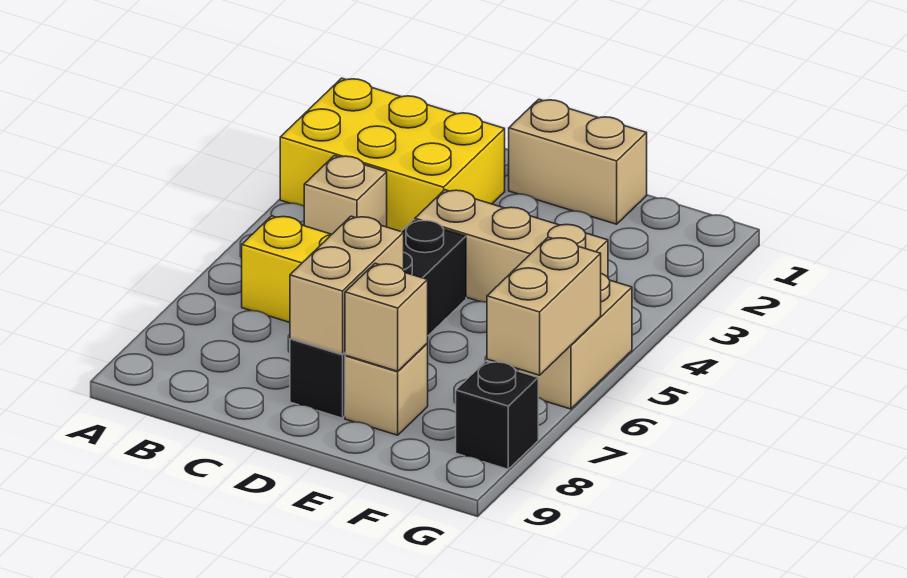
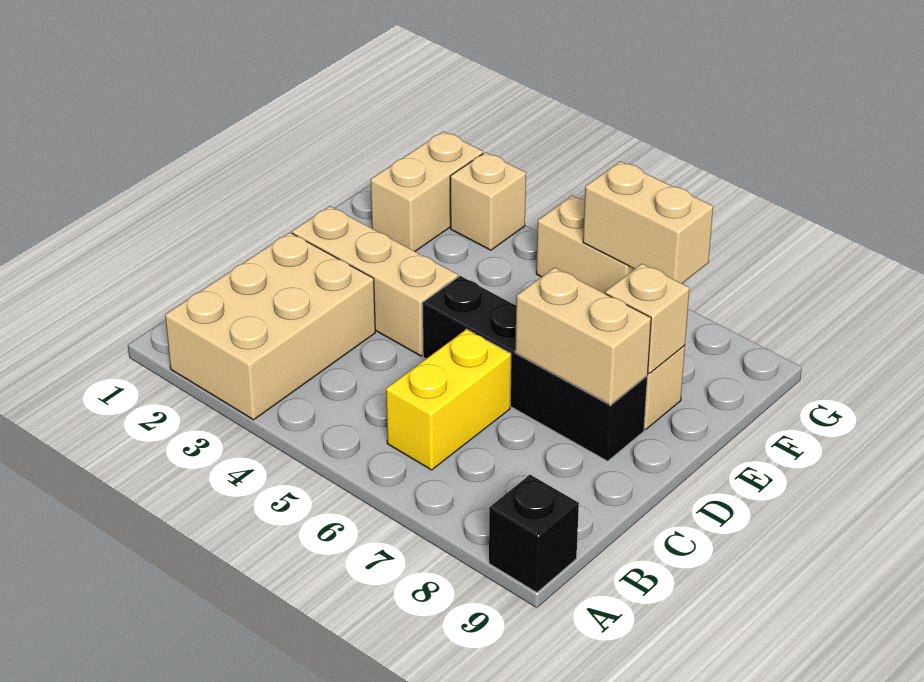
yellow brick A2:C3 level 1 -> tan brick A2:C3 level 1
tan brick B4 level 1 -> tan brick G3 level 1
tan brick D1:E1 level 1 -> tan brick F2:G2 level 1
tan brick D4:F4 level 1 -> tan brick D2:D4 level 1
black brick G8 level 1 -> black brick A9 level 1

